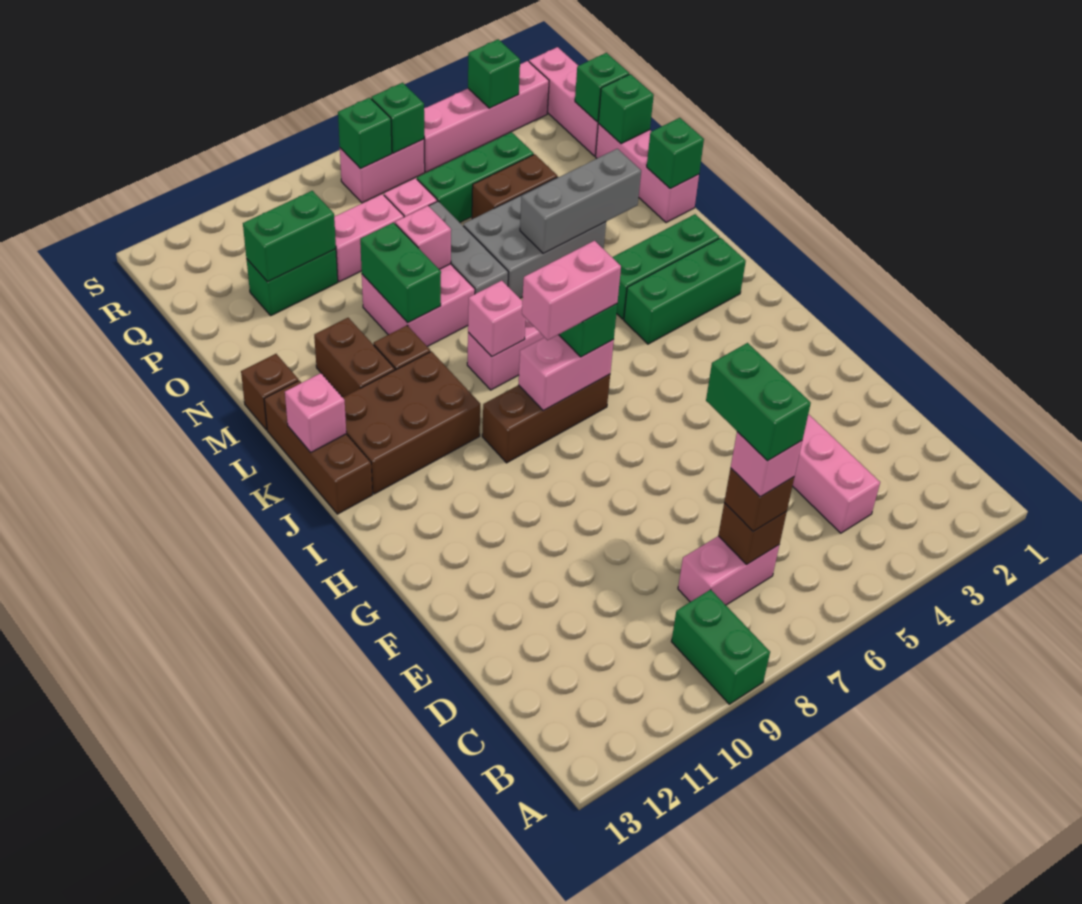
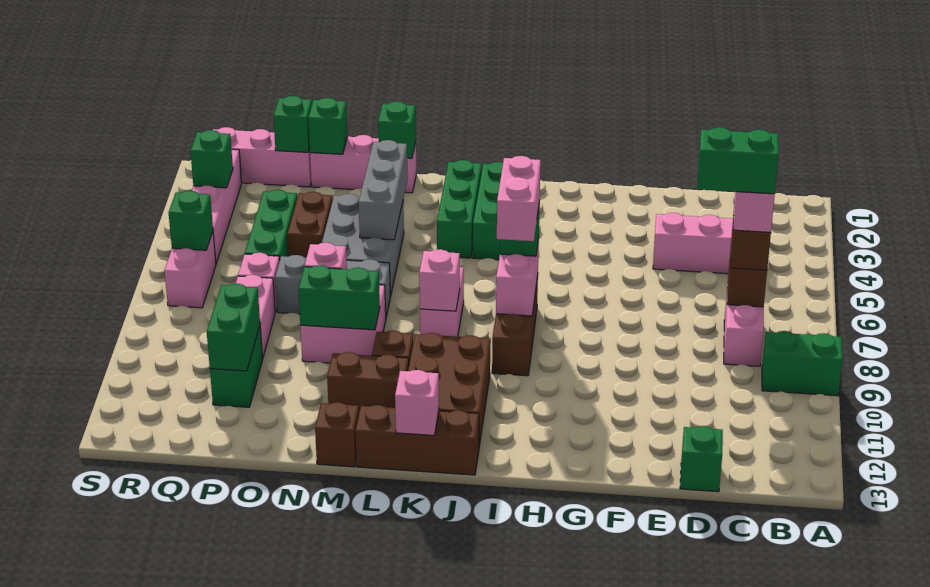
green brick R7 level 2 -> green brick D13 level 1

